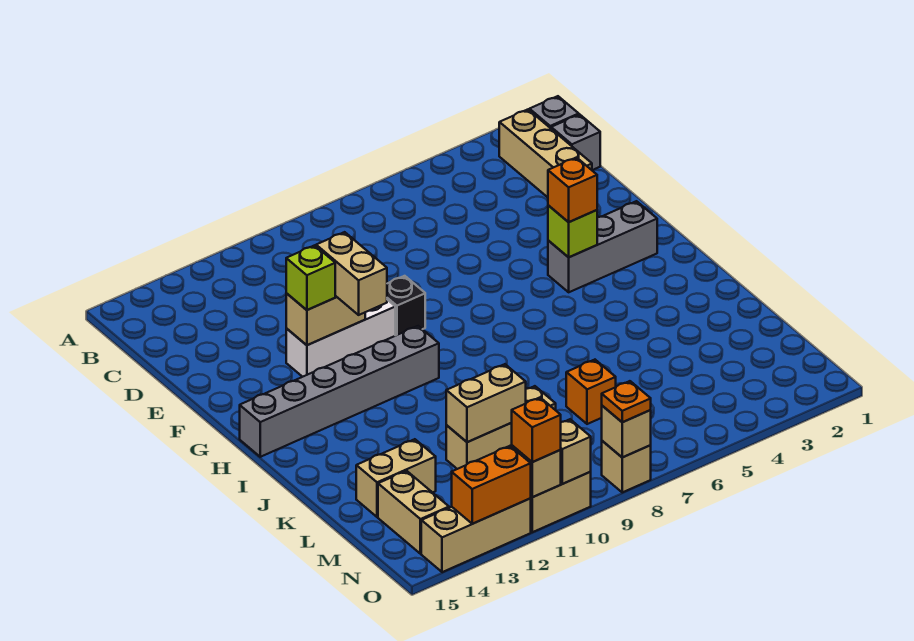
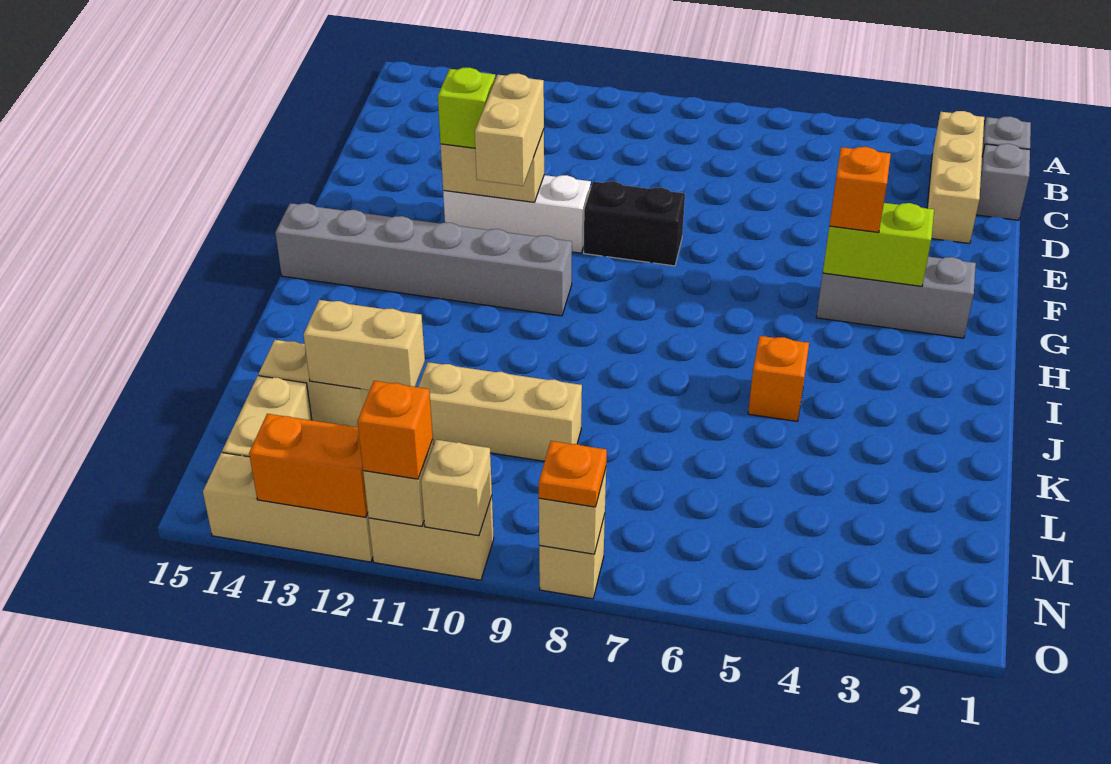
black brick F9 level 1 -> black brick F8:F9 level 1
lime brick G4 level 2 -> lime brick G3:G4 level 2
orange brick L7 level 1 -> orange brick J5 level 1
tan brick L10:L11 level 2 -> tan brick L12:L13 level 2

